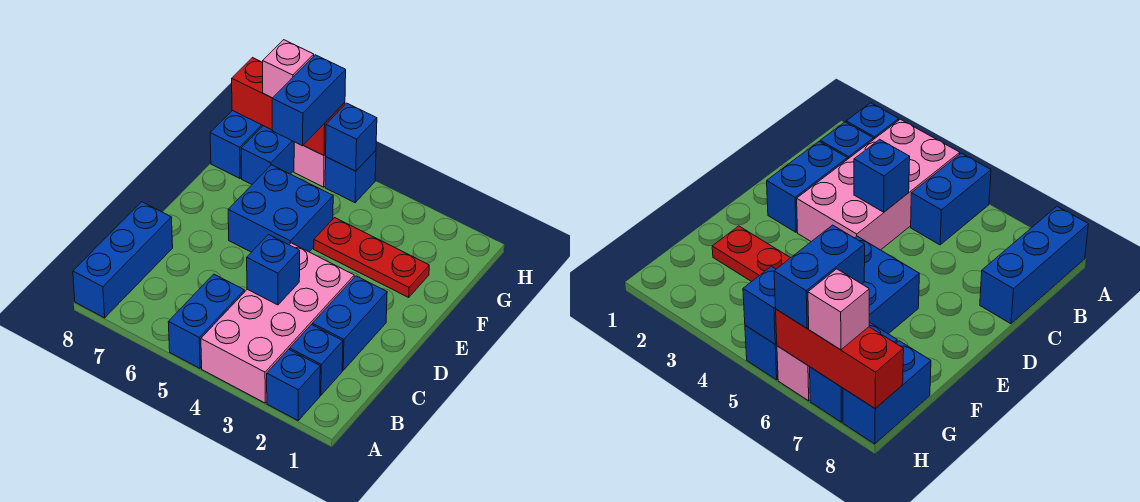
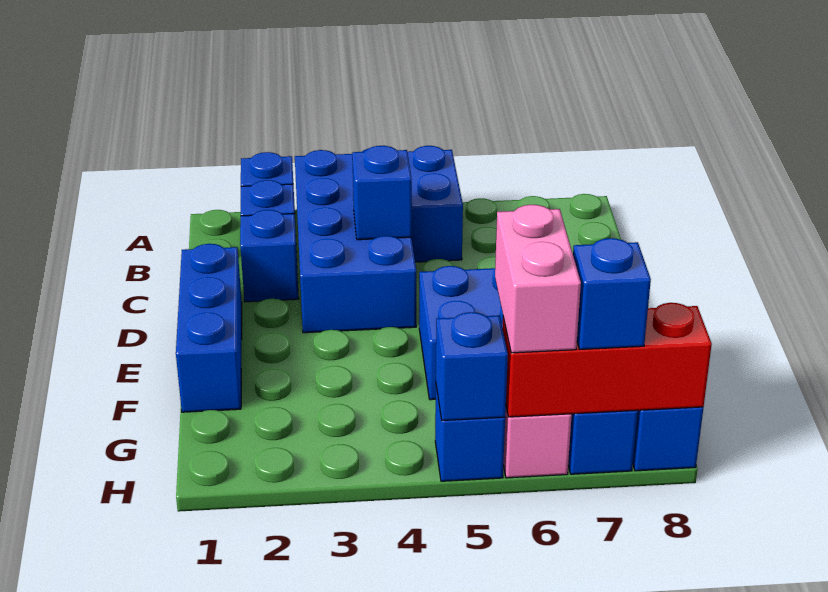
pink brick A3:D4 level 1 -> blue brick A3:D4 level 1
blue brick A8:C8 level 1 -> blue brick D1:F1 level 1
blue brick C2:D2 level 1 -> blue brick C2 level 1
red plate F2:F4 level 1 -> none
blue brick G6:H6 level 3 -> pink brick G6:H6 level 3
pink brick H7 level 3 -> blue brick H7 level 3

